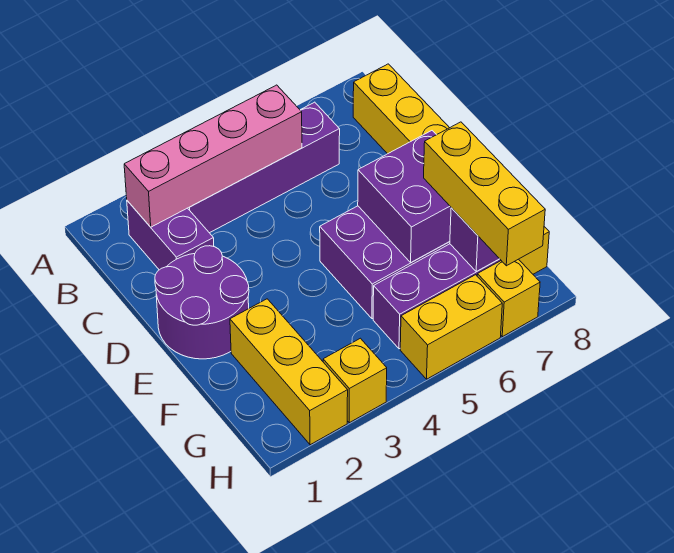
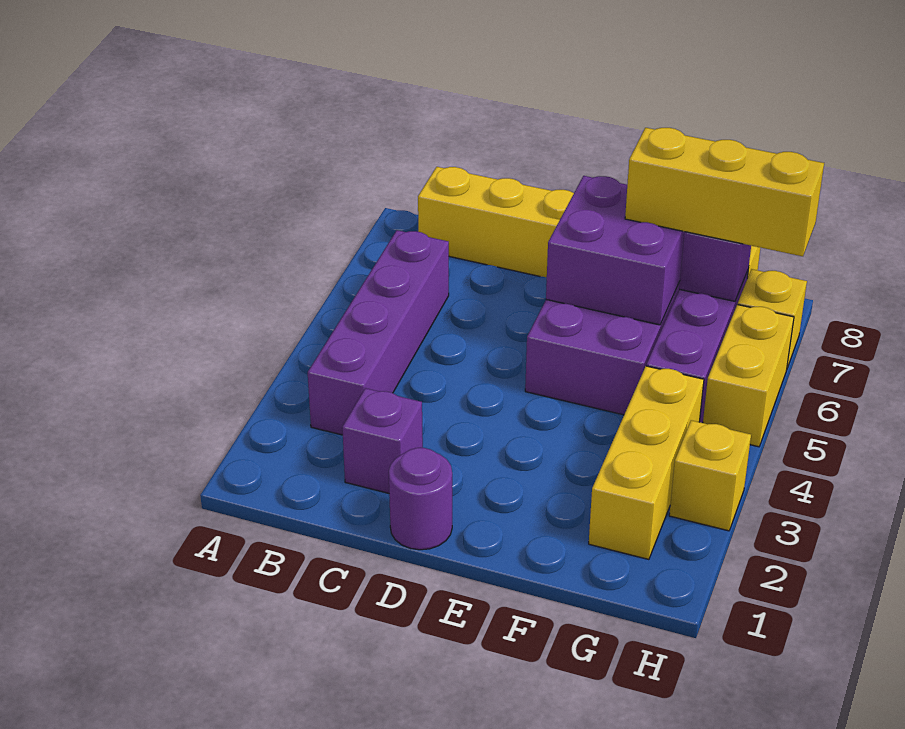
purple brick B2:C2 level 1 -> purple brick C2 level 1
pink brick B2:B5 level 2 -> none
purple round brick D1:E2 level 1 -> purple round brick D1 level 1
yellow brick F2:H2 level 1 -> yellow brick G2:G4 level 1

